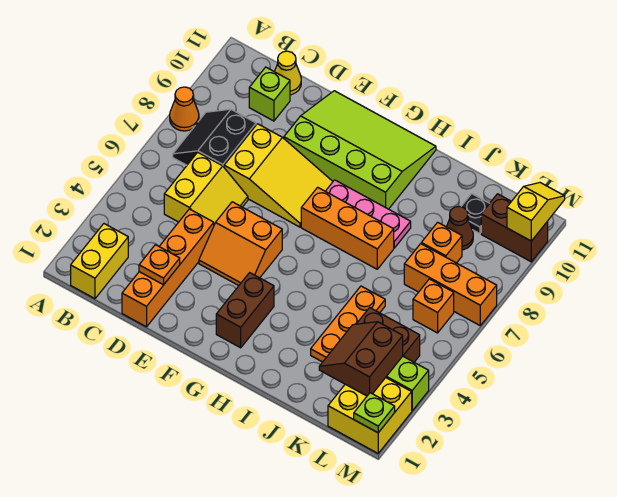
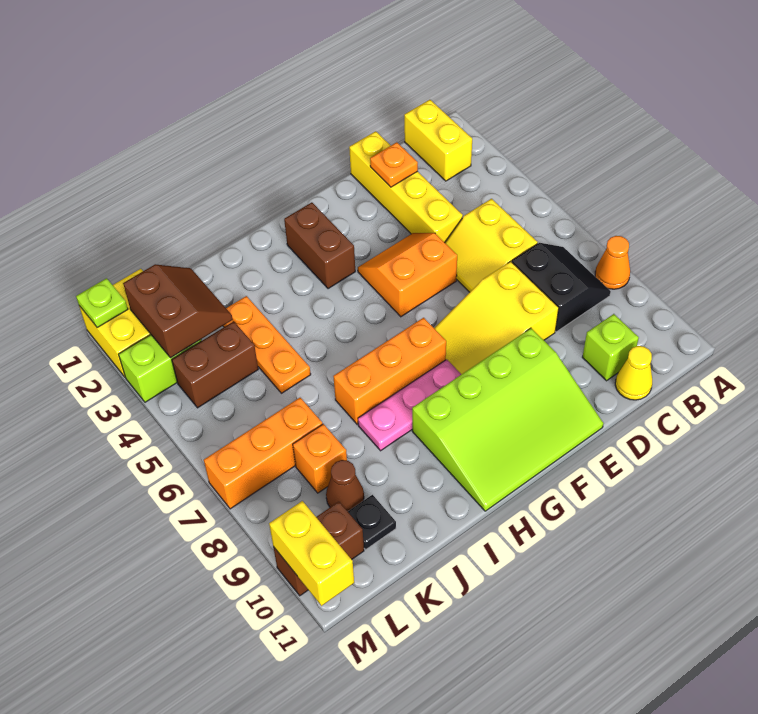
orange brick D1:D4 level 1 -> yellow brick D1:D4 level 1
orange brick L6 level 1 -> none
yellow slope M10:M11 level 2 top 10 -> yellow brick M10:M11 level 2

